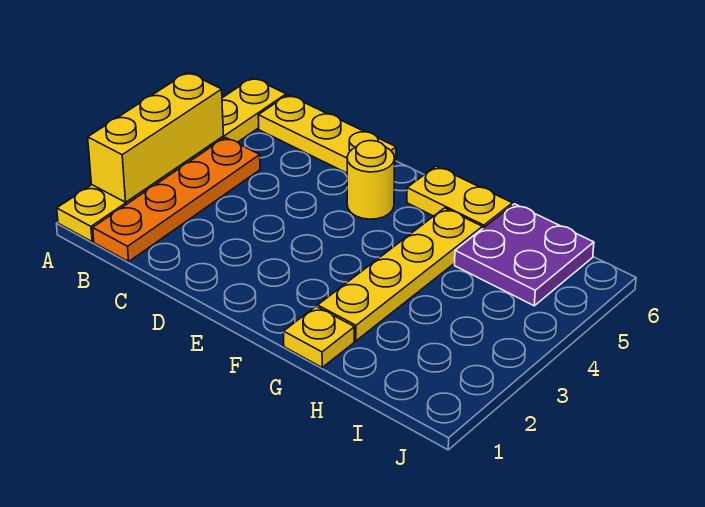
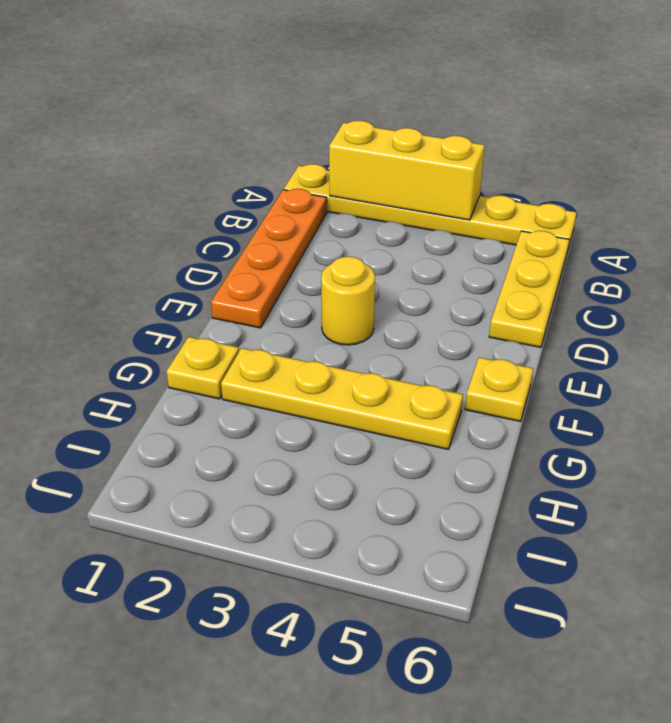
orange plate B1:B4 level 1 -> orange plate B1:E1 level 1
yellow round brick E5 level 1 -> yellow round brick E3 level 1
yellow plate F6:G6 level 1 -> yellow plate F6 level 1
purple plate H5:I6 level 1 -> none

